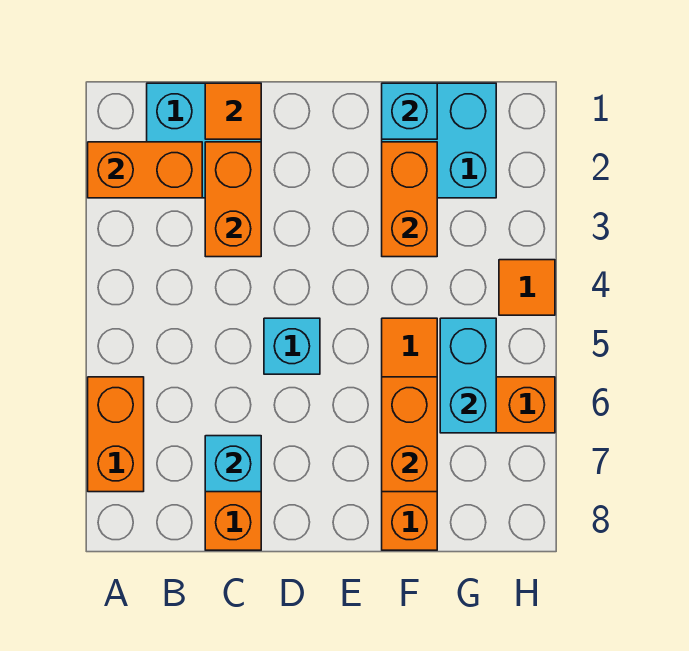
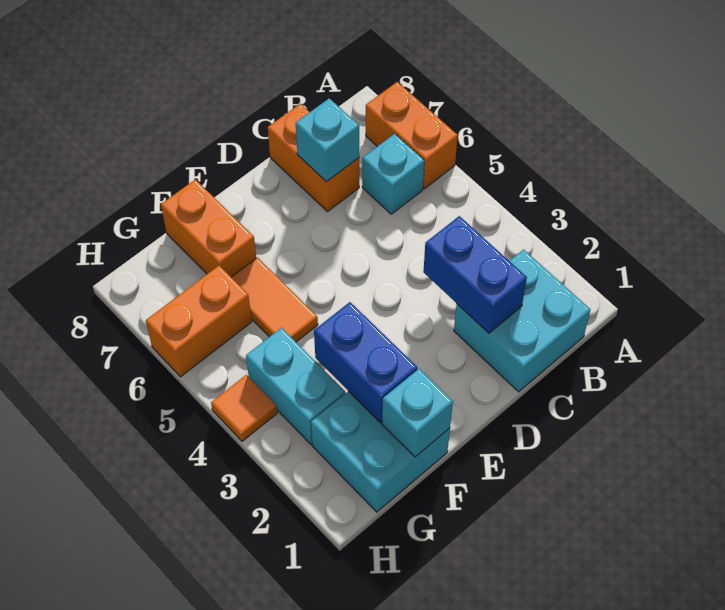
orange brick A2:B2 level 2 -> none
orange tile C1 level 2 -> none
orange brick C2:C3 level 2 -> blue brick C2:C3 level 2
cyan brick D5 level 1 -> cyan brick B6 level 1
orange brick F2:F3 level 2 -> blue brick F2:F3 level 2
orange brick F6:F7 level 2 -> none
cyan brick G5:G6 level 2 -> cyan brick G3:G4 level 1

